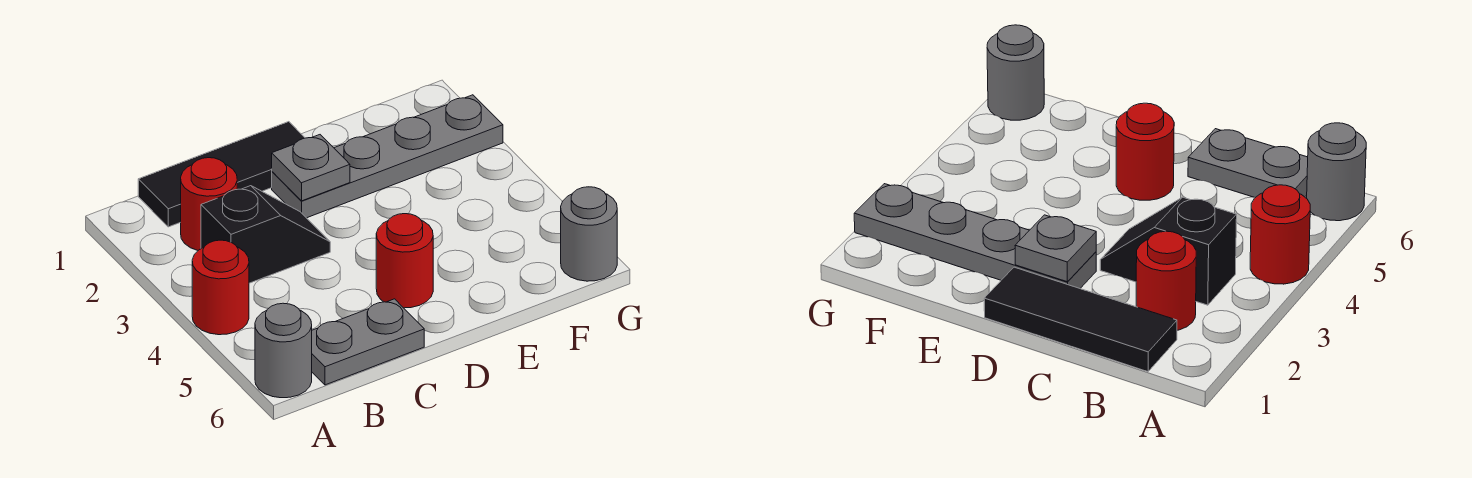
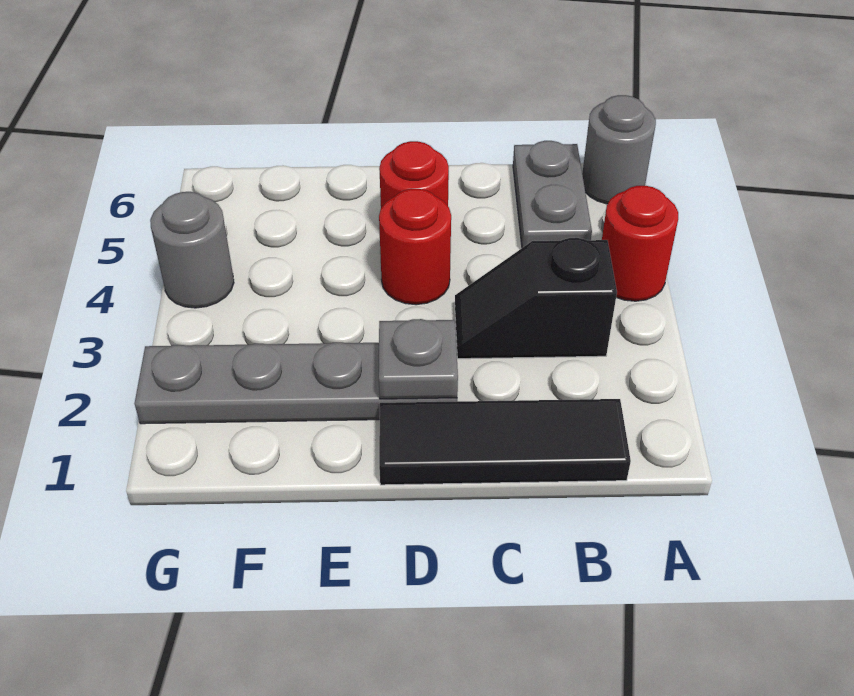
red round brick B2 level 1 -> red round brick D4 level 1
grey plate B6:C6 level 1 -> grey plate B5:B6 level 1
grey round brick G6 level 1 -> grey round brick G4 level 1

